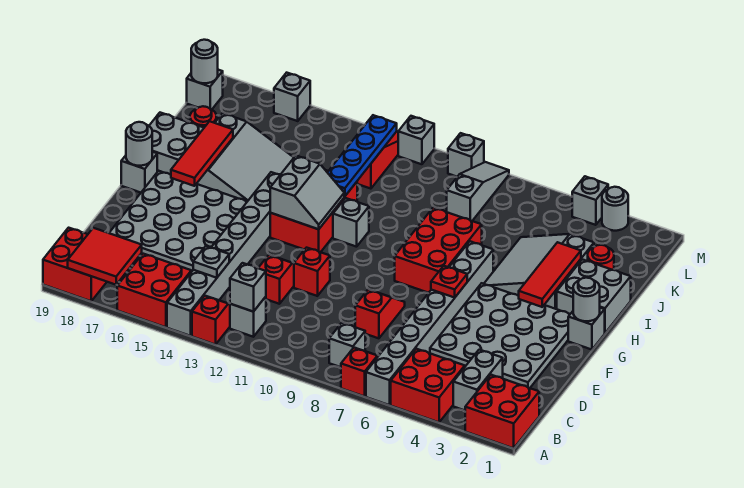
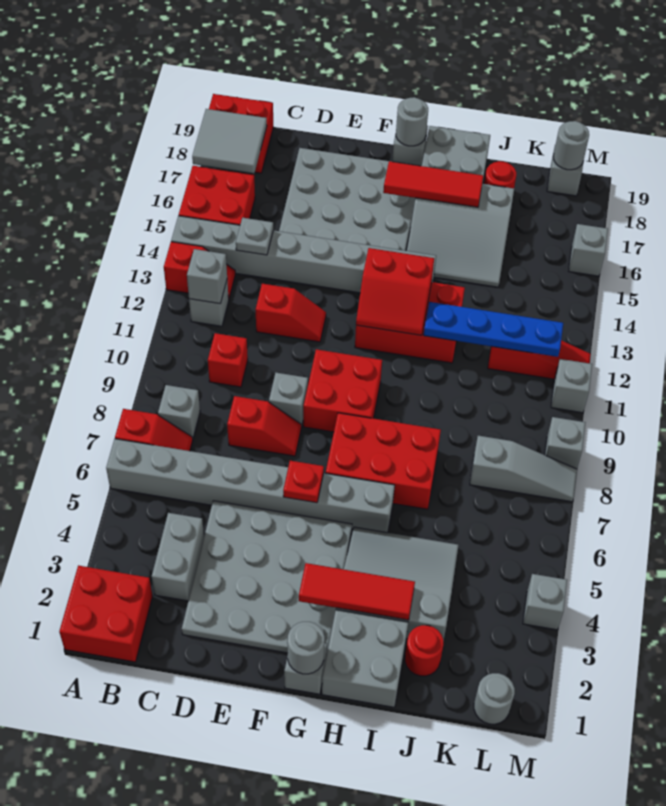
red brick A4:B5 level 1 -> red brick F9:G10 level 1
red tile A17:B18 level 2 -> grey tile A17:B18 level 2
grey brick B3:C3 level 1 -> grey brick C3:C4 level 1
red brick E11 level 1 -> red brick C10 level 1
grey slope G12:H13 level 2 top 13 -> red slope G12:H13 level 2 top 13
grey brick H11 level 1 -> grey brick E9 level 1
grey round brick M3 level 1 -> grey round brick L1 level 1

